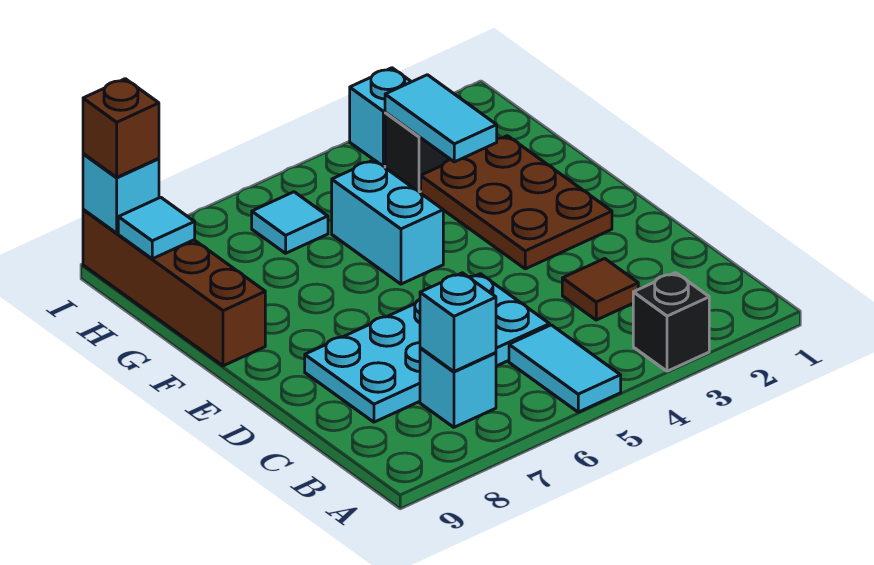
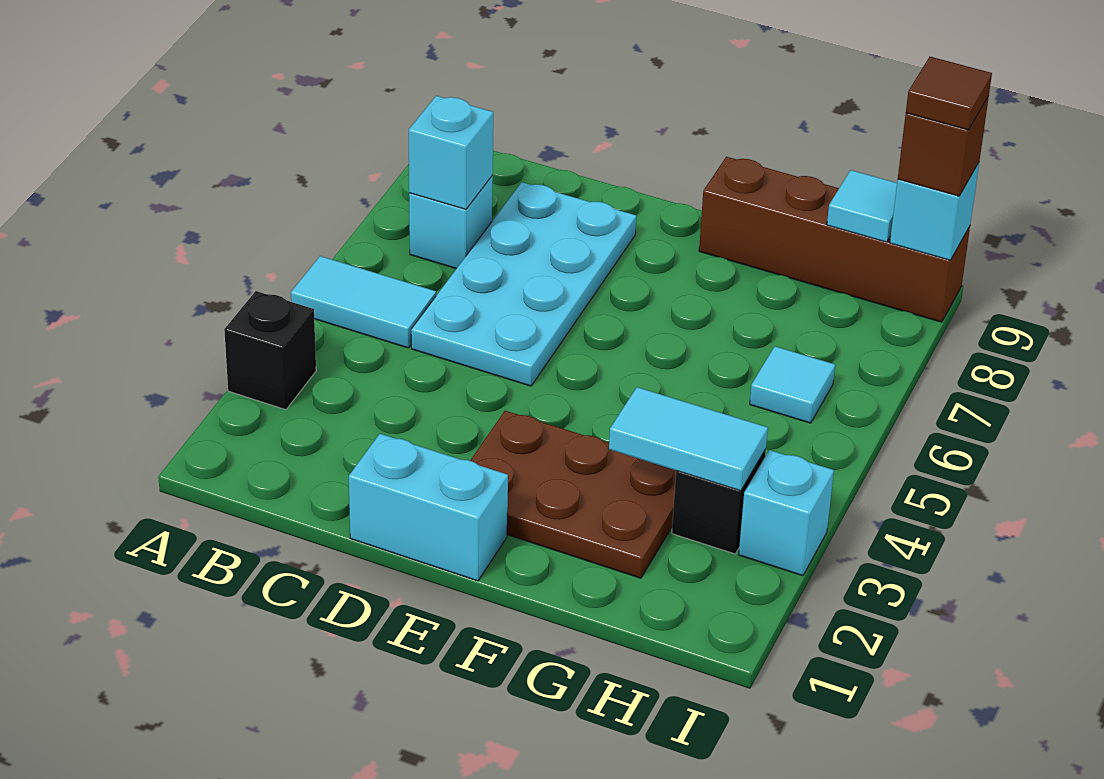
brown tile C3 level 1 -> brown tile I9 level 4
cyan brick F5:G5 level 1 -> cyan brick D1:E1 level 1

